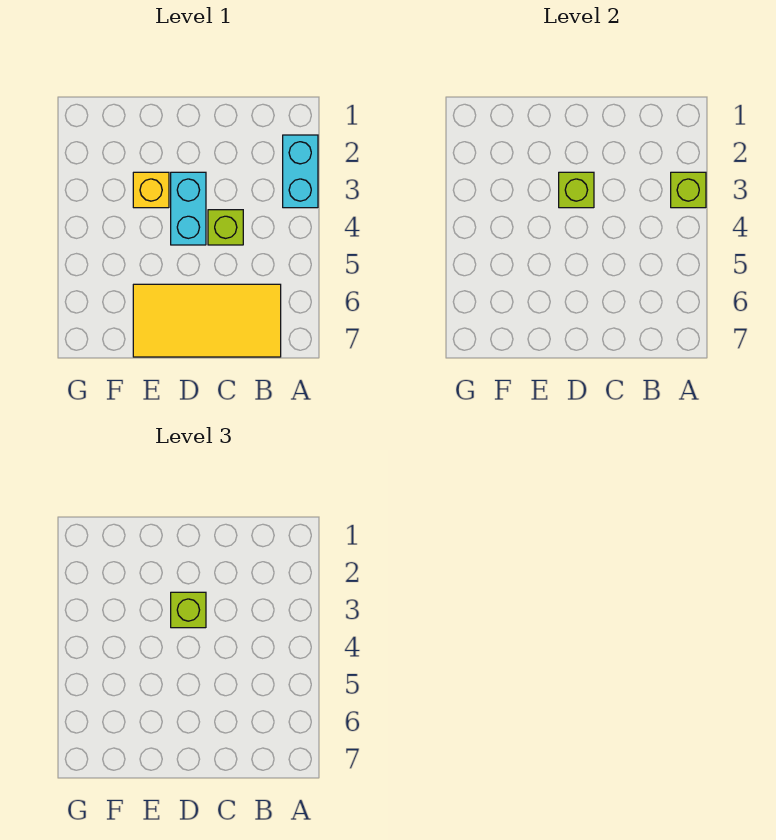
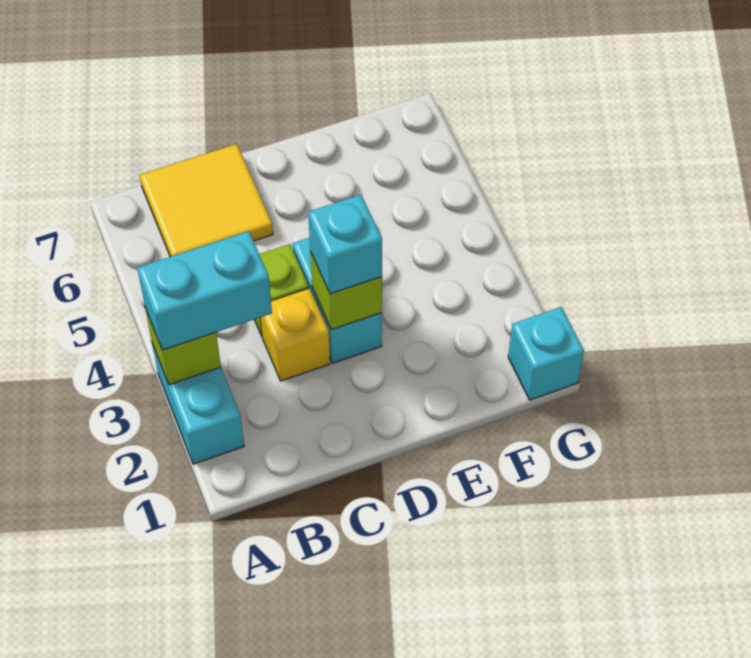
none -> cyan brick A3:B3 level 3
yellow tile B6:E7 level 1 -> yellow tile B6:C7 level 1
lime brick D3 level 3 -> cyan brick D3 level 3
yellow brick E3 level 1 -> yellow brick C3 level 1
none -> cyan brick G1 level 1

